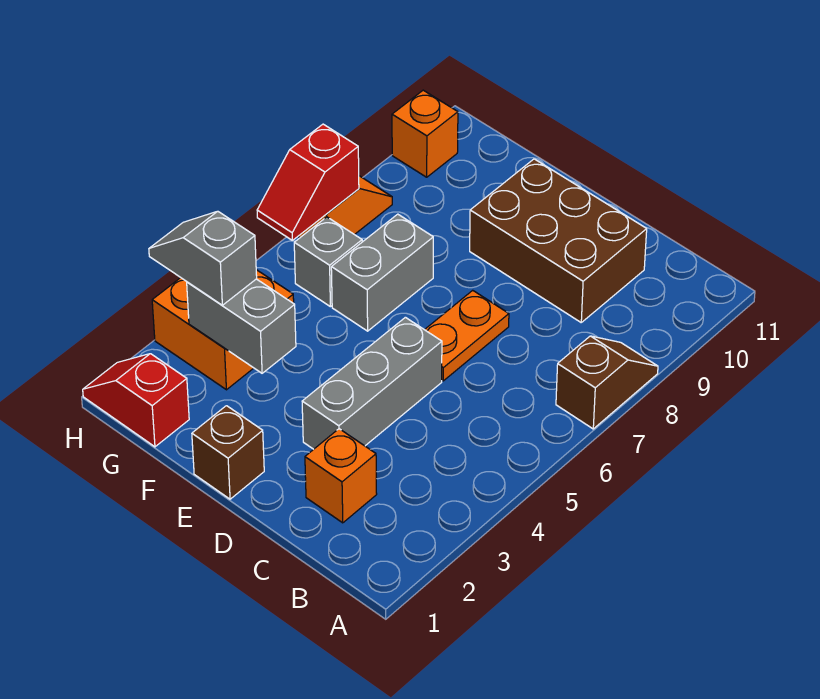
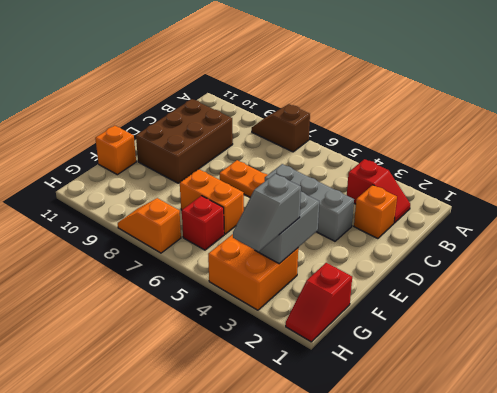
brown brick E1 level 1 -> none
grey brick F6:F7 level 1 -> orange brick F6:F7 level 1
grey brick G6 level 1 -> red brick G6 level 1
red slope H6:H7 level 2 top 7 -> red slope B2:B3 level 1 top 3
orange brick H10 level 1 -> orange brick F11 level 1

